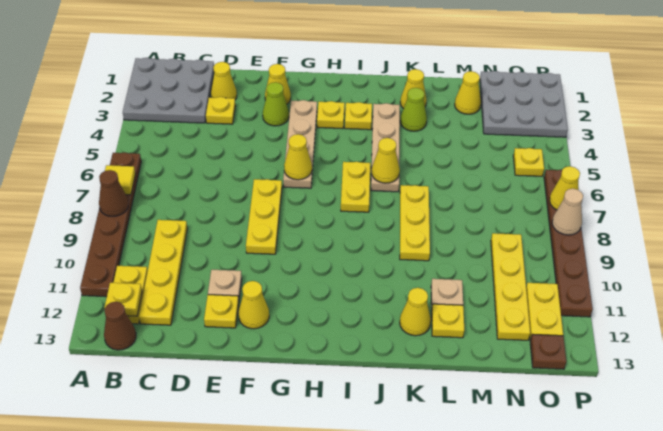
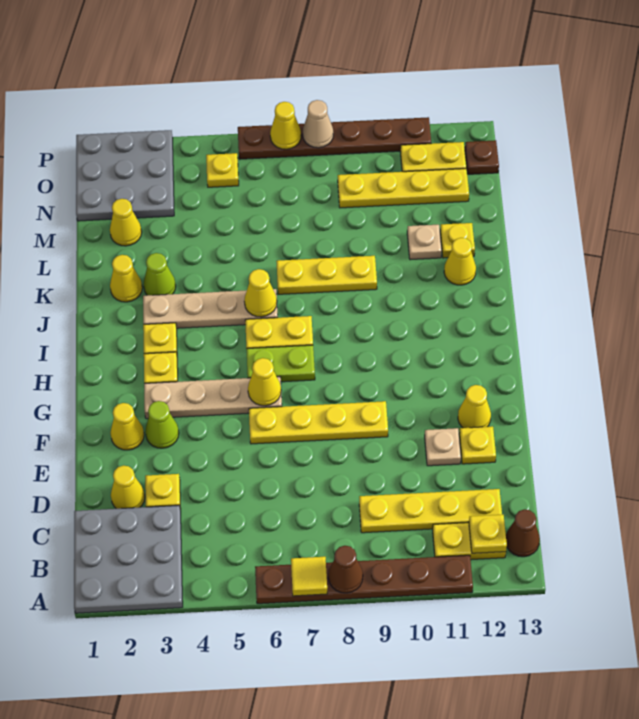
yellow plate F7:F9 level 1 -> yellow plate F6:F9 level 1
none -> lime plate H6:H7 level 1

